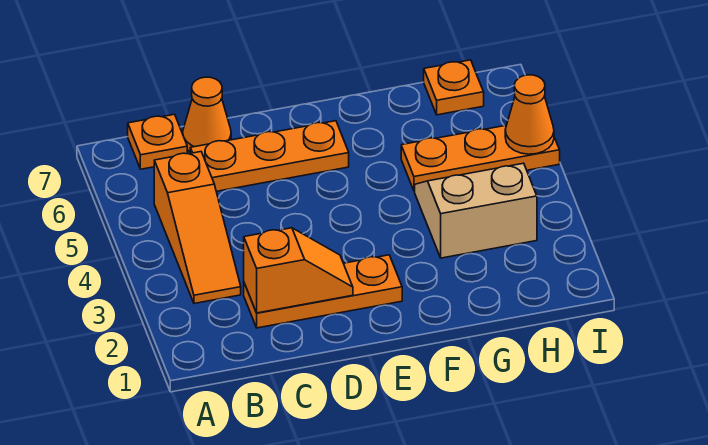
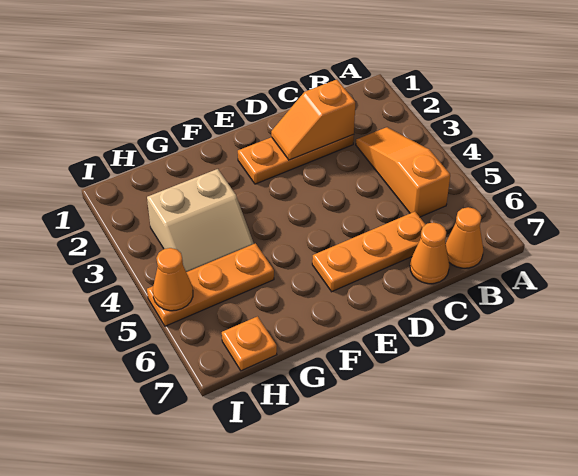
orange plate B7 level 1 -> orange cone B7 level 1

